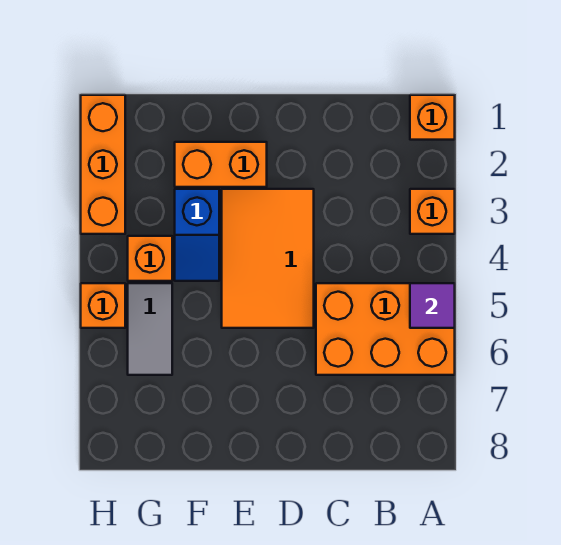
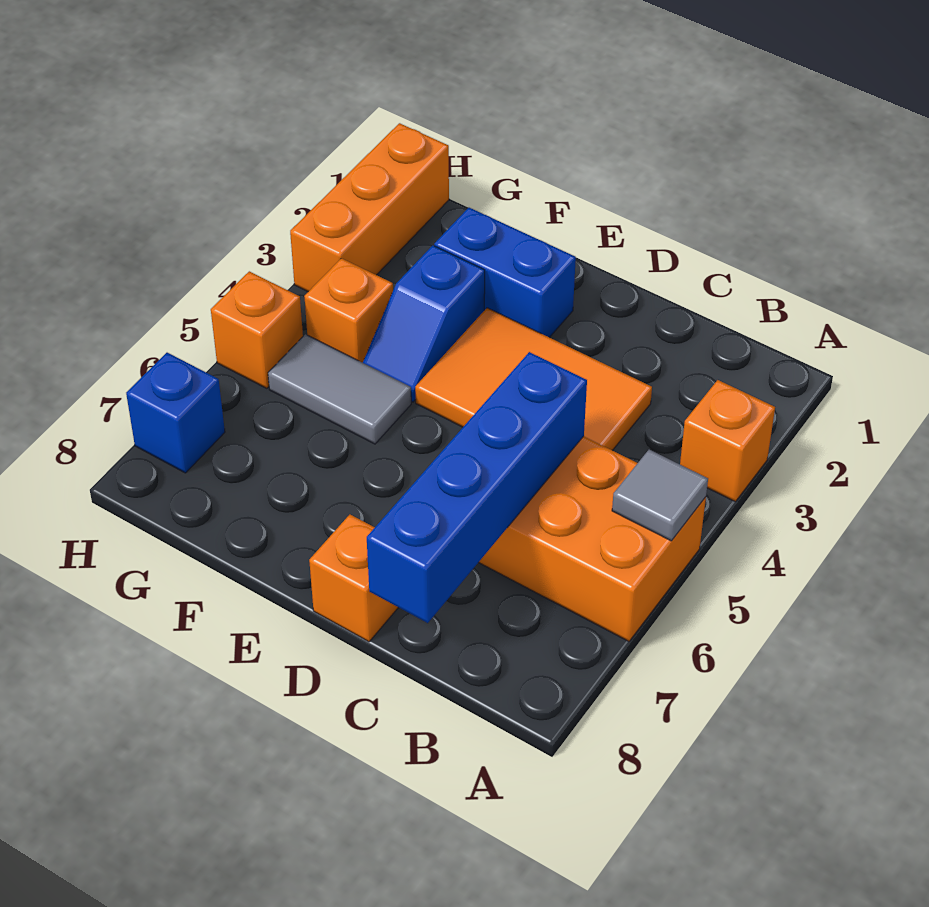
orange brick A1 level 1 -> orange brick D8 level 1
purple tile A5 level 2 -> grey tile A5 level 2
none -> blue brick C5:C8 level 2
orange tile D3:E5 level 1 -> orange tile C3:E4 level 1
orange brick E2:F2 level 1 -> blue brick E2:F2 level 1
grey tile G5:G6 level 1 -> grey tile F5:G5 level 1
none -> blue brick H7 level 1

